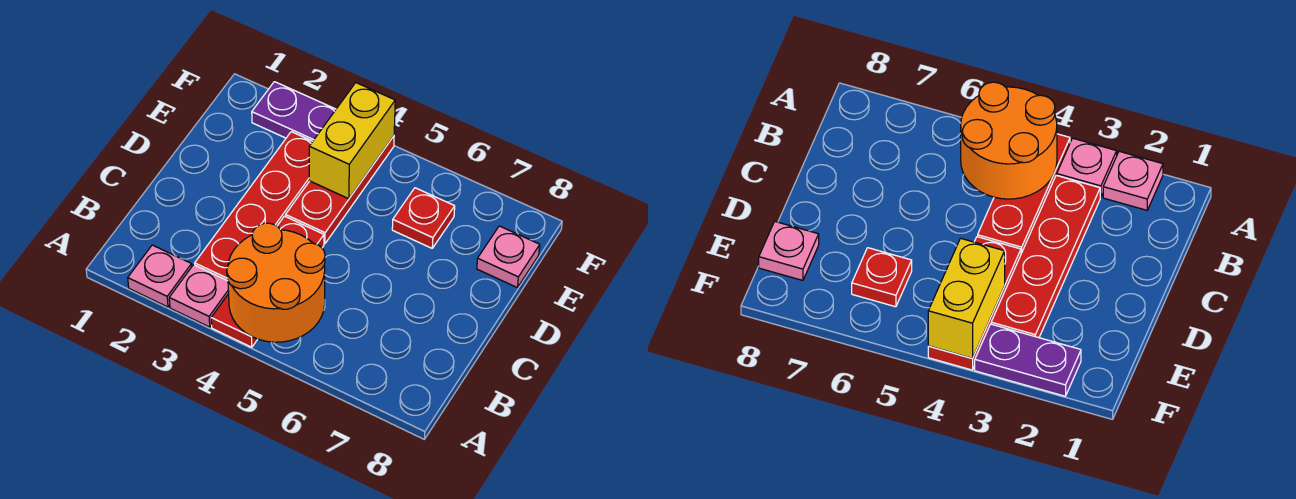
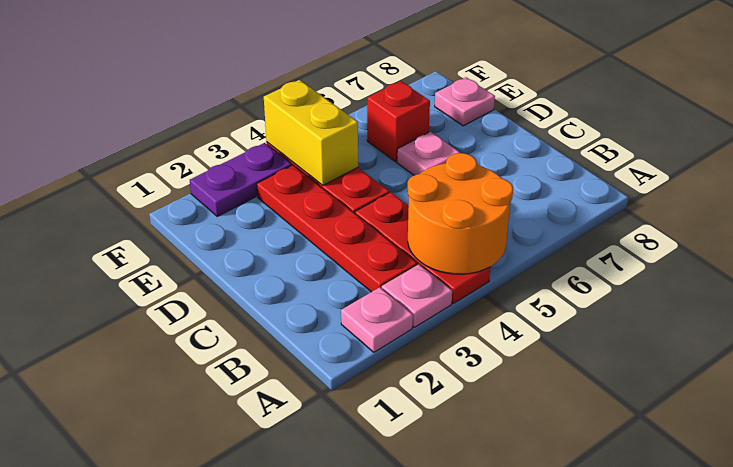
none -> pink plate D6 level 1
red plate E6 level 1 -> red brick E6 level 1

